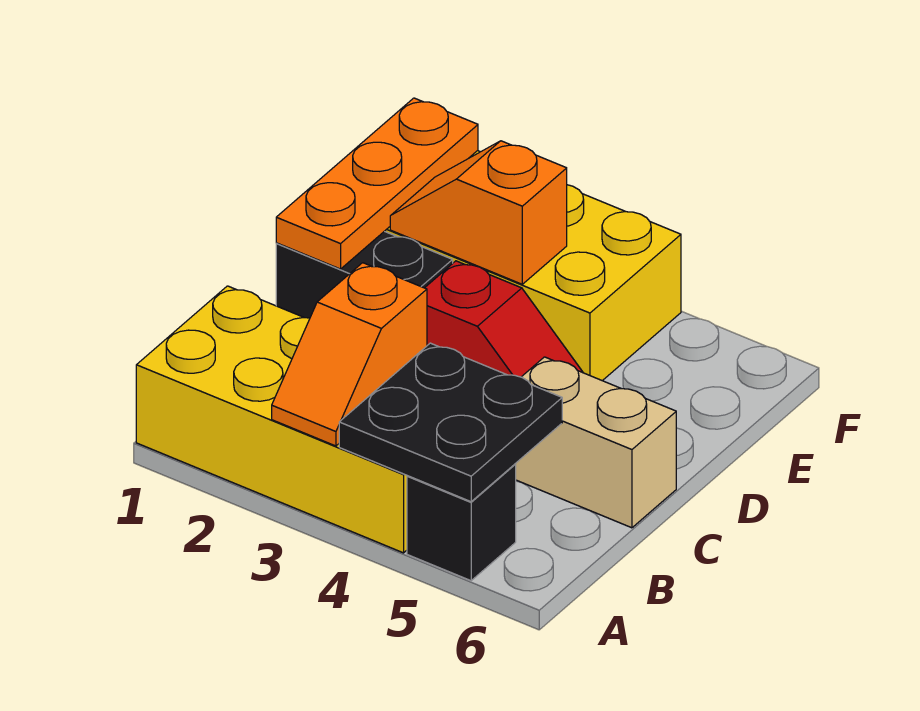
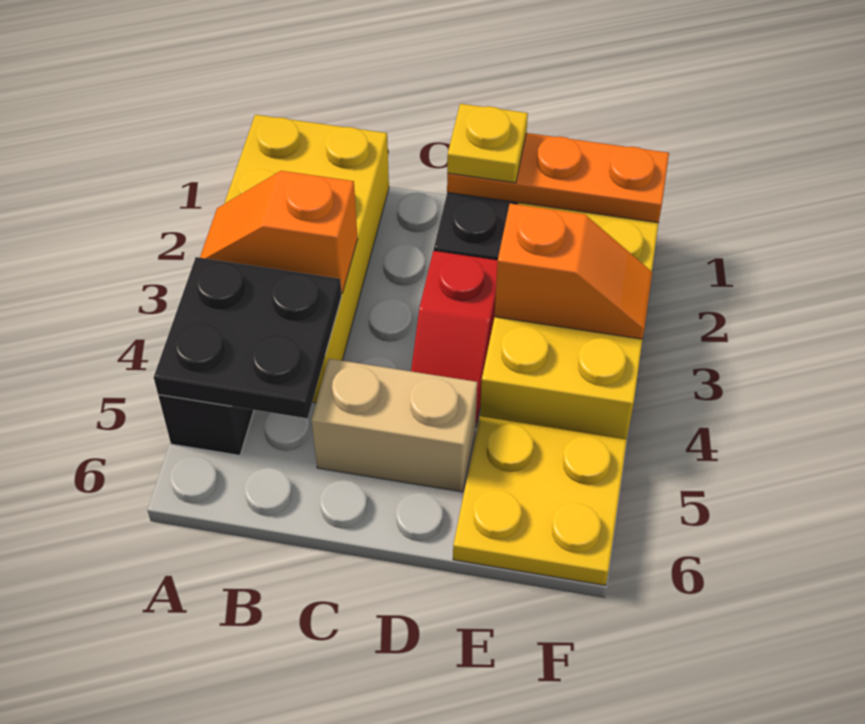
tan brick C5:C6 level 1 -> tan brick C5:D5 level 1
none -> yellow plate D1 level 3
orange slope E2:E3 level 2 top 3 -> orange slope E3:F3 level 2 top E
none -> yellow plate E5:F6 level 1

